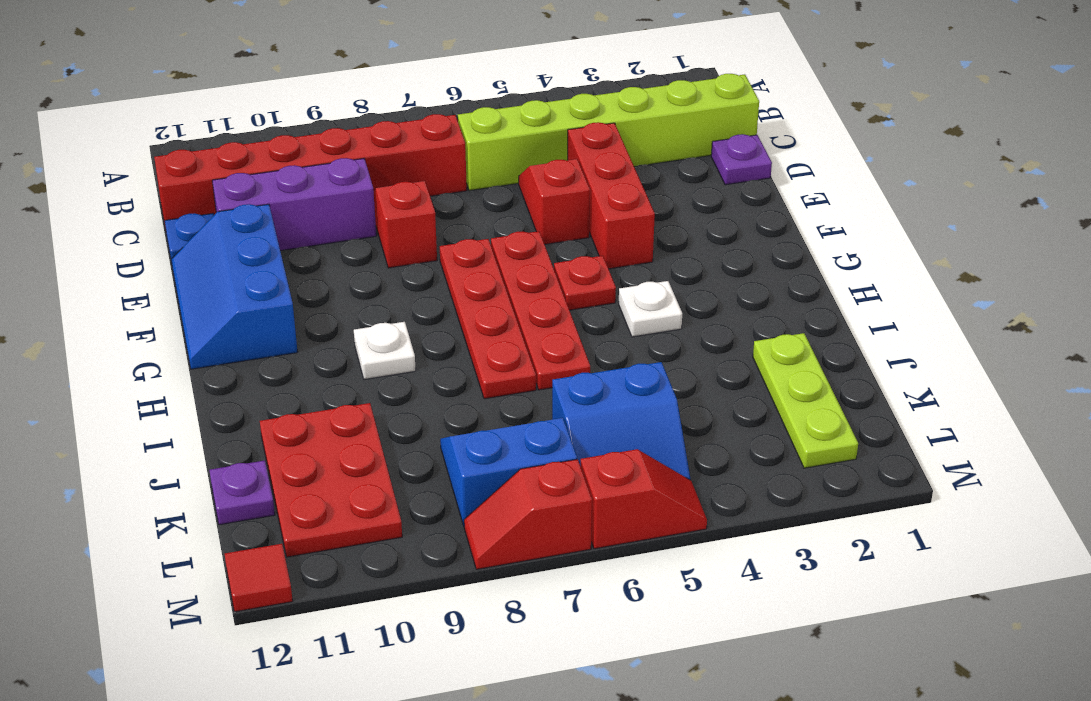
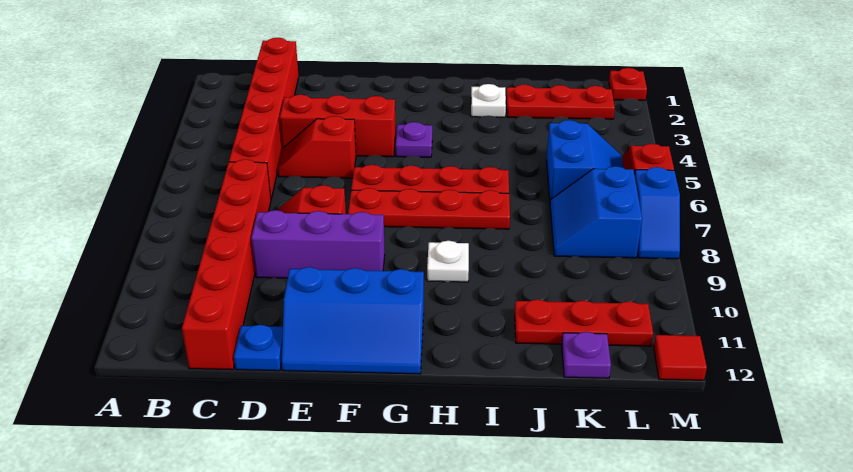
lime brick C1:C6 level 1 -> red brick C1:C6 level 1
purple plate D1 level 1 -> purple plate G4 level 1
purple brick D9:D11 level 1 -> purple brick D9:F9 level 1
red plate G5 level 1 -> red plate M1 level 1
white plate H4 level 1 -> white plate I2 level 1
lime plate J2:L2 level 1 -> red plate J2:L2 level 1
red plate J10:L11 level 1 -> red plate J11:L11 level 1
red slope M7:M8 level 1 top 7 -> blue slope M7:M8 level 1 top 7

